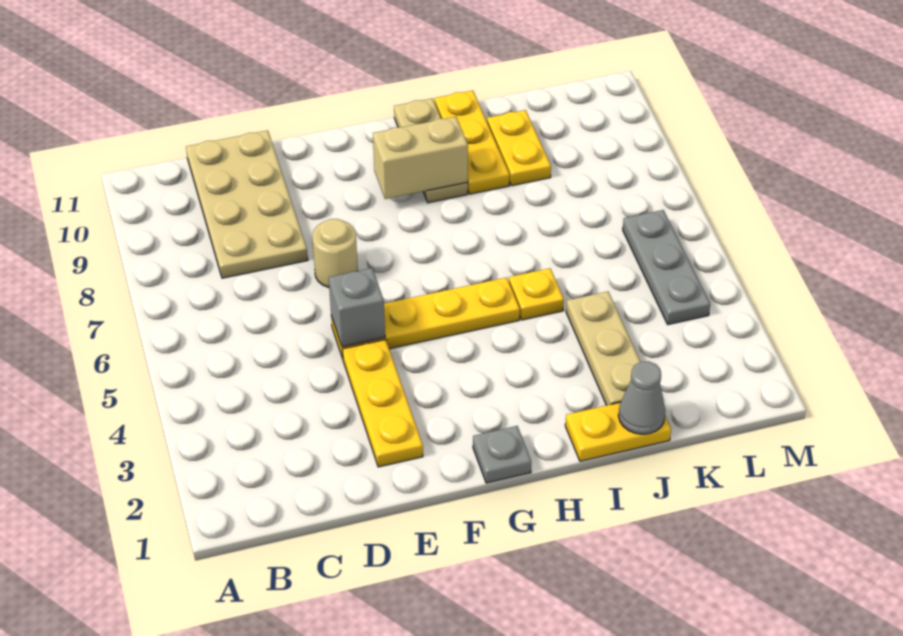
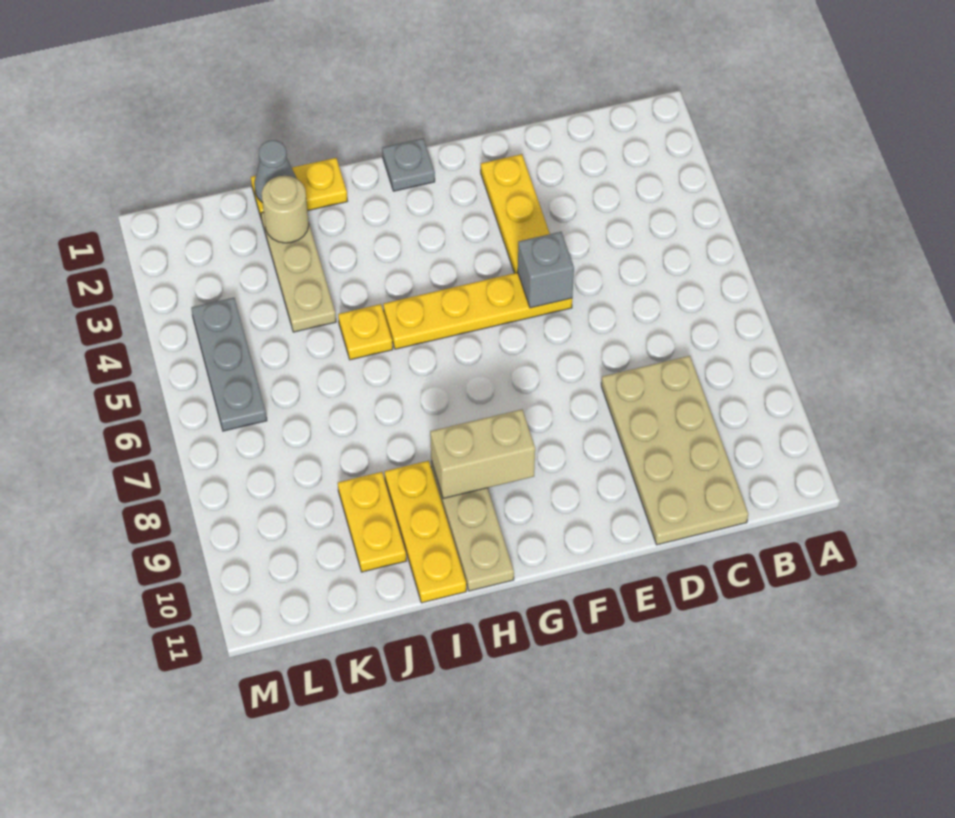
tan round brick E7 level 1 -> tan round brick J2 level 2

